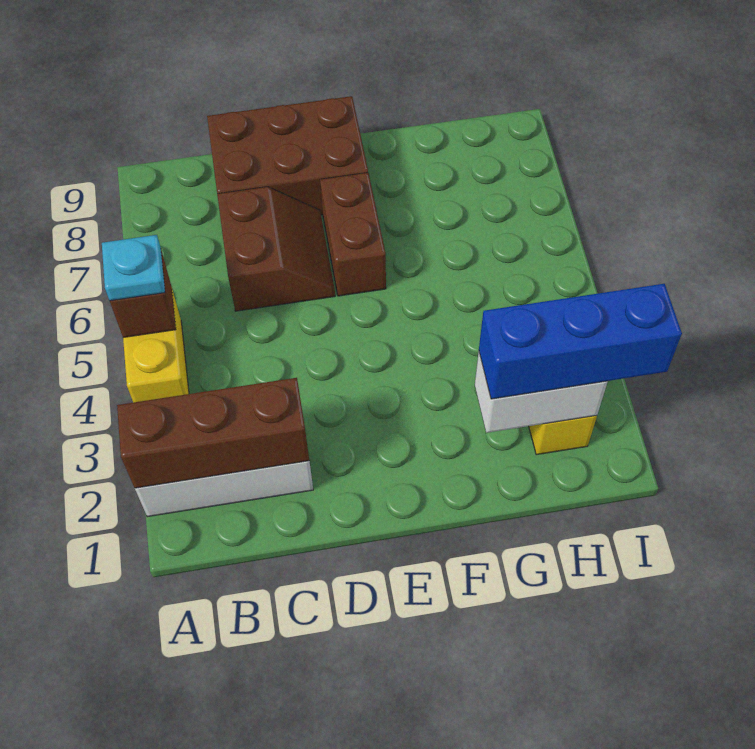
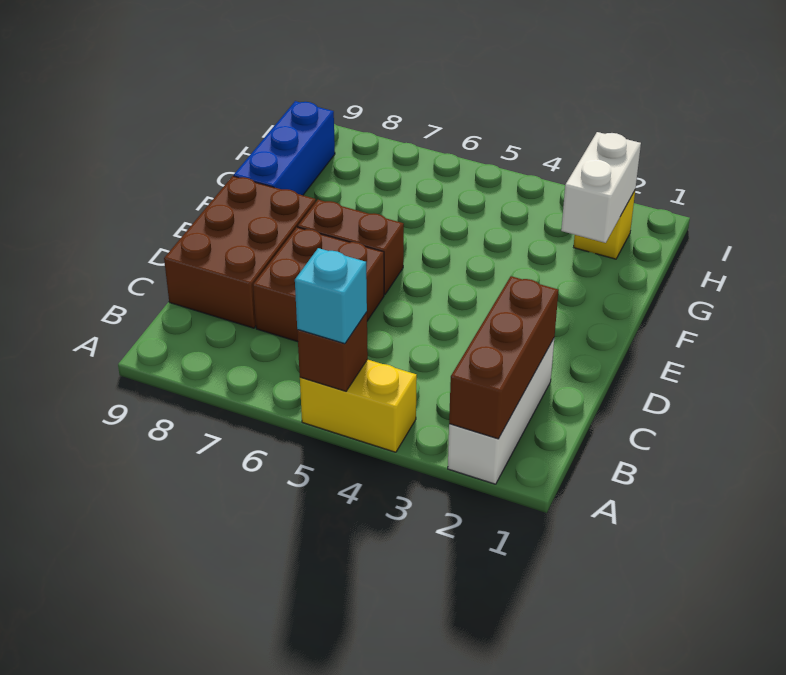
cyan plate A5 level 3 -> cyan brick A5 level 3
brown slope C6:D7 level 1 top C -> brown brick C6:D7 level 1
blue brick G2:I2 level 3 -> blue brick F9:H9 level 1

